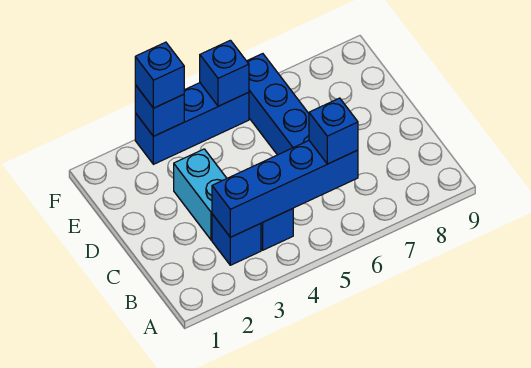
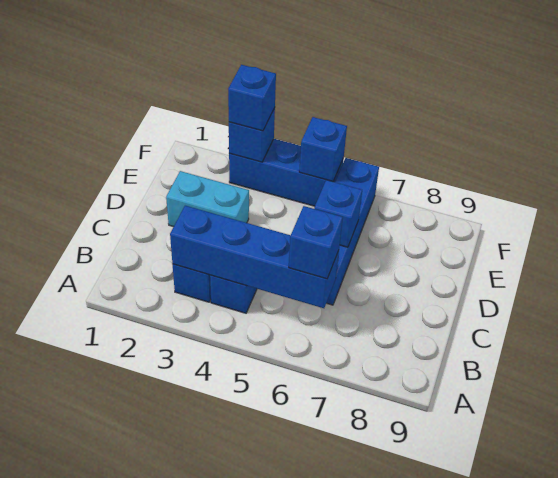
cyan brick C3:D3 level 1 -> cyan brick D2:D3 level 1
none -> blue brick D6 level 2

